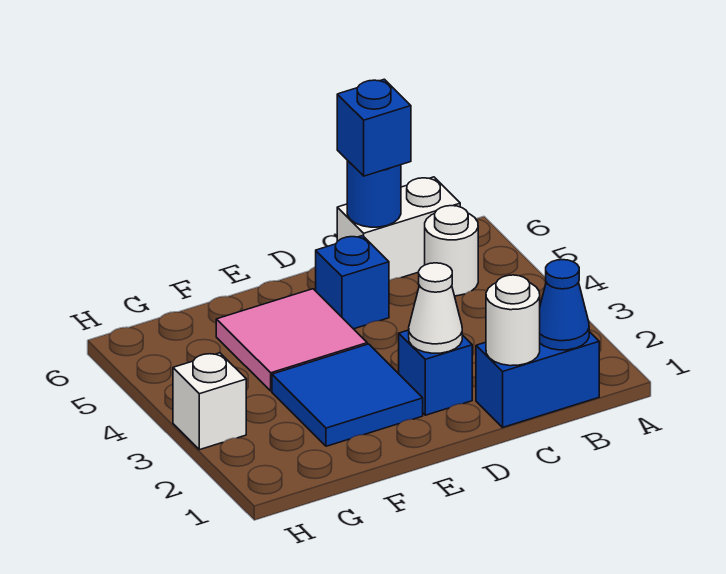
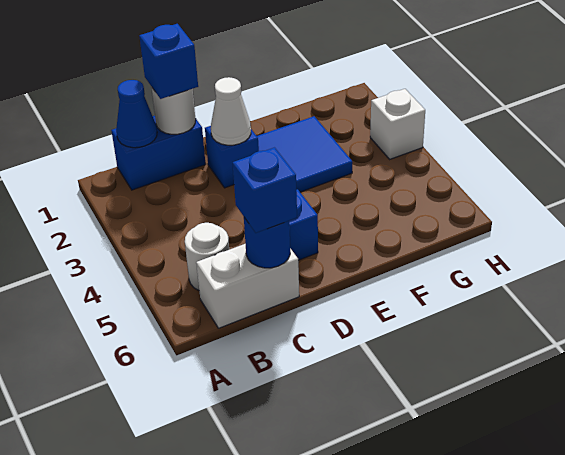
none -> blue brick C1 level 3
pink tile E4:F5 level 1 -> none

